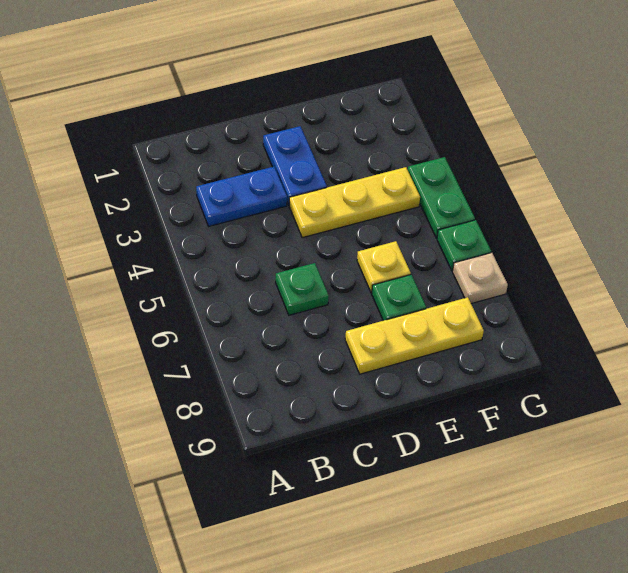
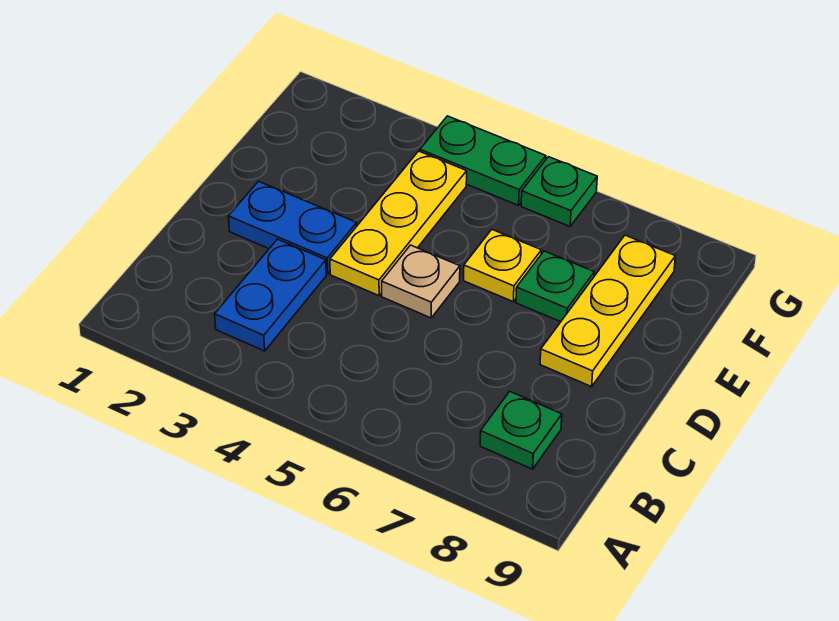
green plate C6 level 1 -> green plate B8 level 1
tan plate G7 level 1 -> tan plate D5 level 1

